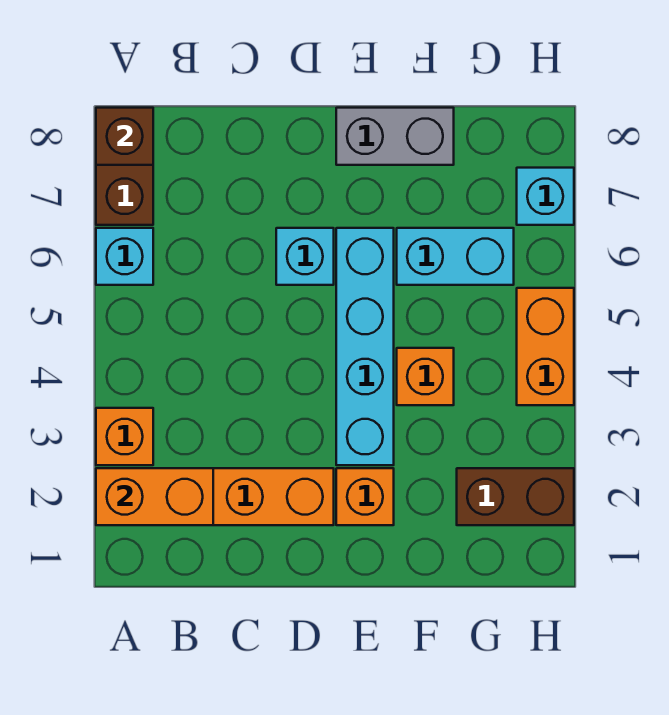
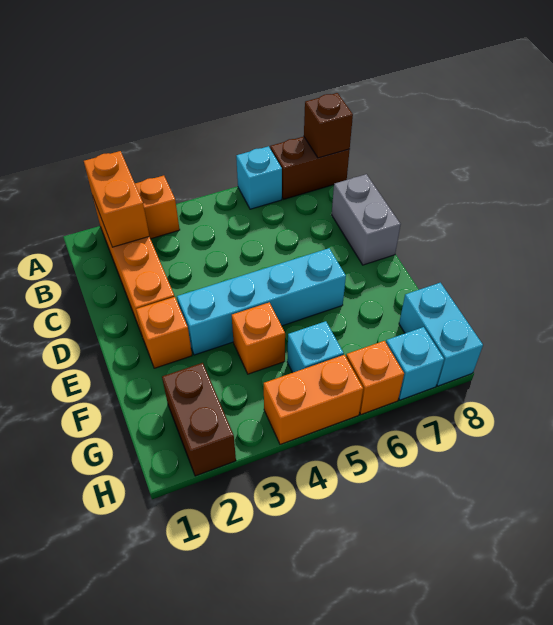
cyan brick D6 level 1 -> cyan brick G5 level 1
grey brick E8:F8 level 1 -> grey brick C8:D8 level 1
cyan brick F6:G6 level 1 -> cyan brick G8:H8 level 1
none -> orange brick H6 level 1

